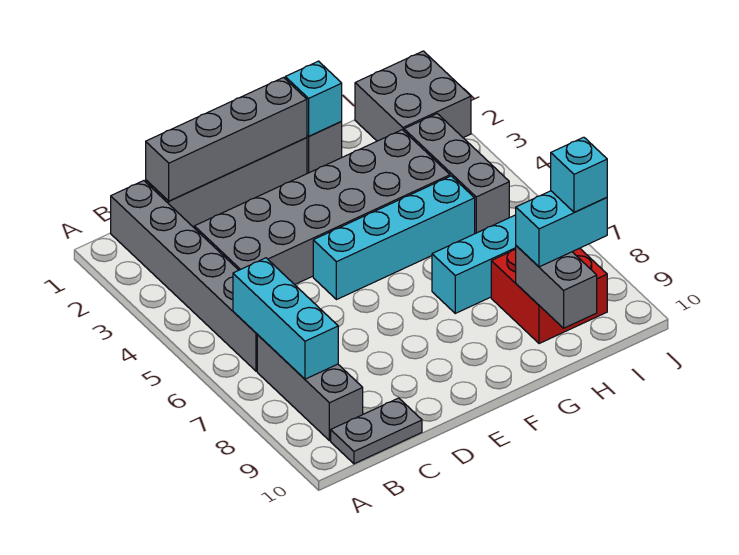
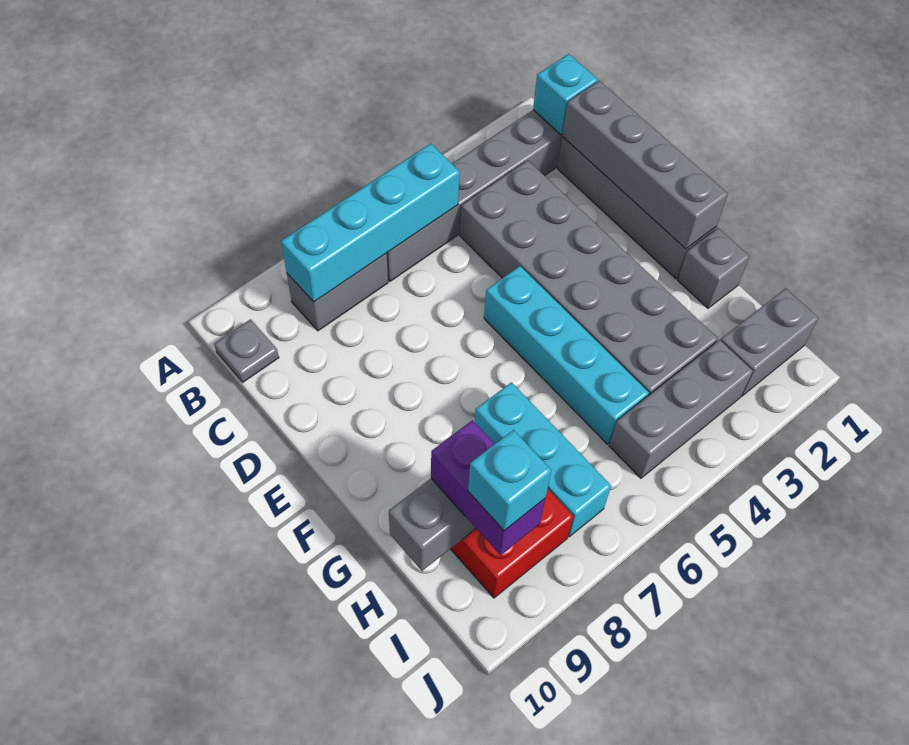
cyan brick B6:B8 level 2 -> cyan brick B5:B8 level 2
grey brick B7:B9 level 1 -> grey brick B7:B8 level 1
grey plate B10:C10 level 1 -> grey plate B10 level 1
cyan brick G1 level 2 -> cyan brick B1 level 2
cyan brick H9:I9 level 3 -> purple brick H9:I9 level 3
grey brick I1:J2 level 1 -> grey brick I1:I2 level 1

